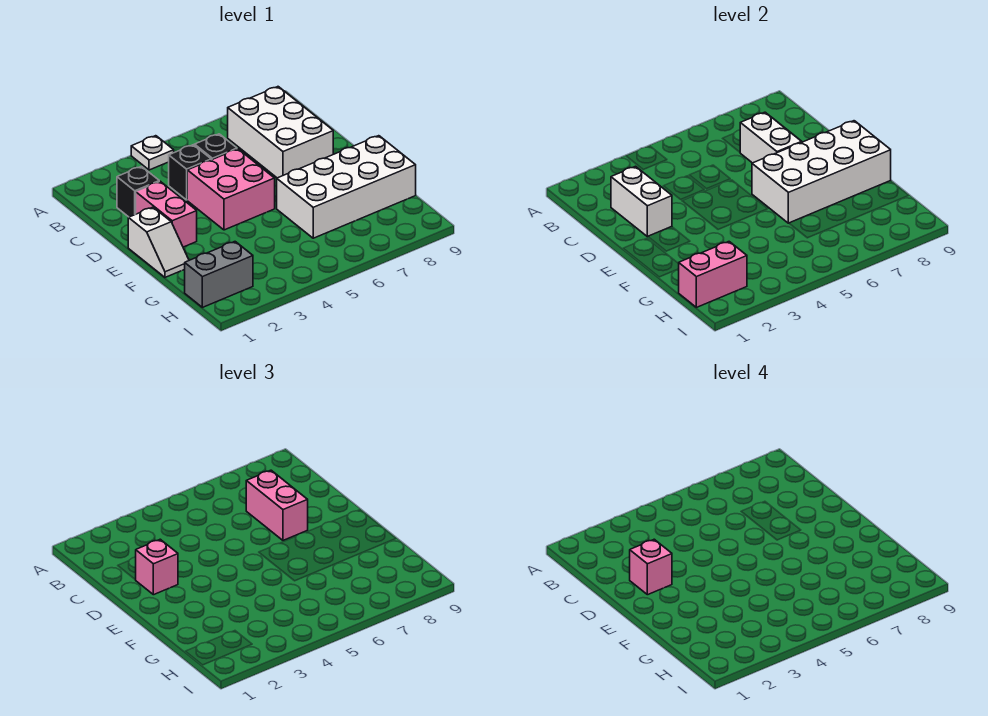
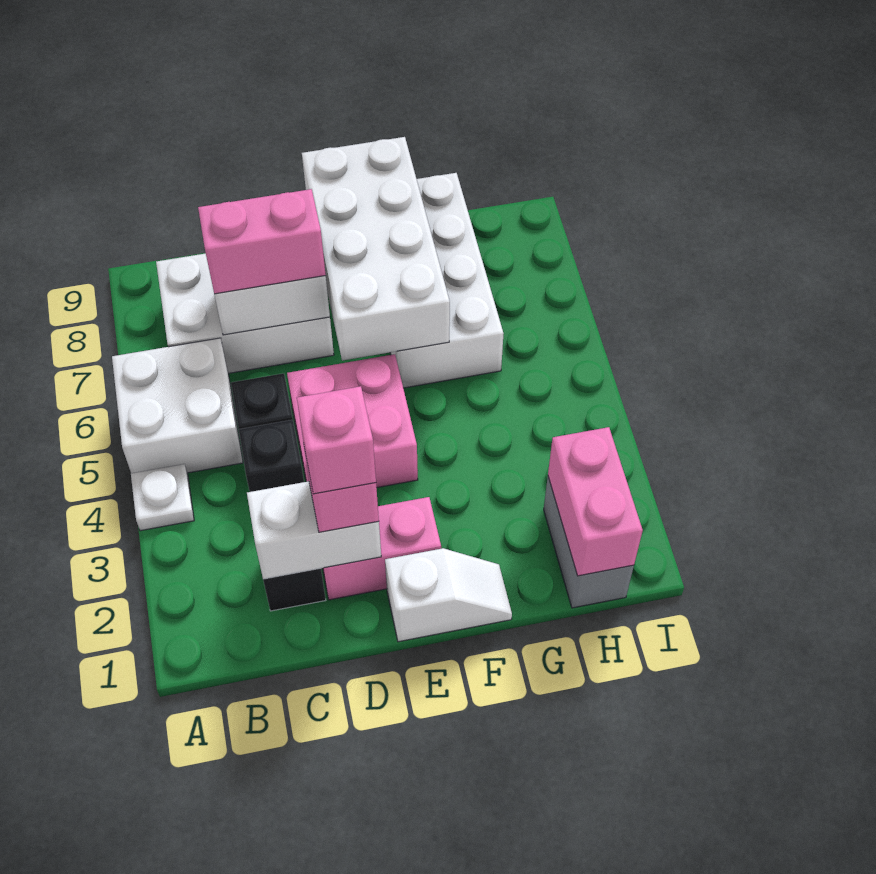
none -> white brick A5:B6 level 1

